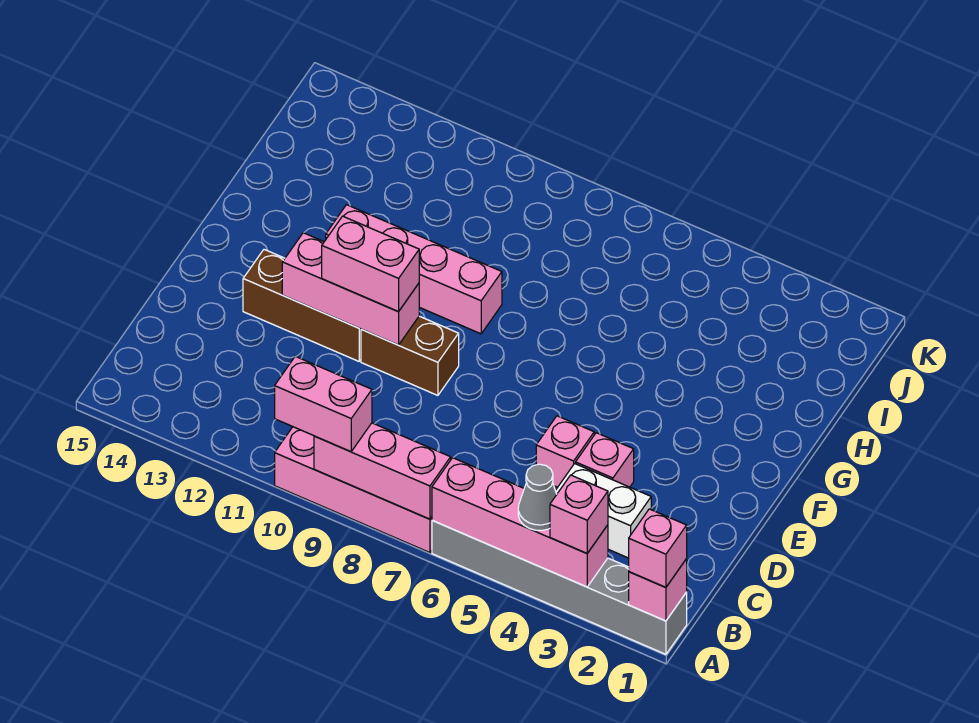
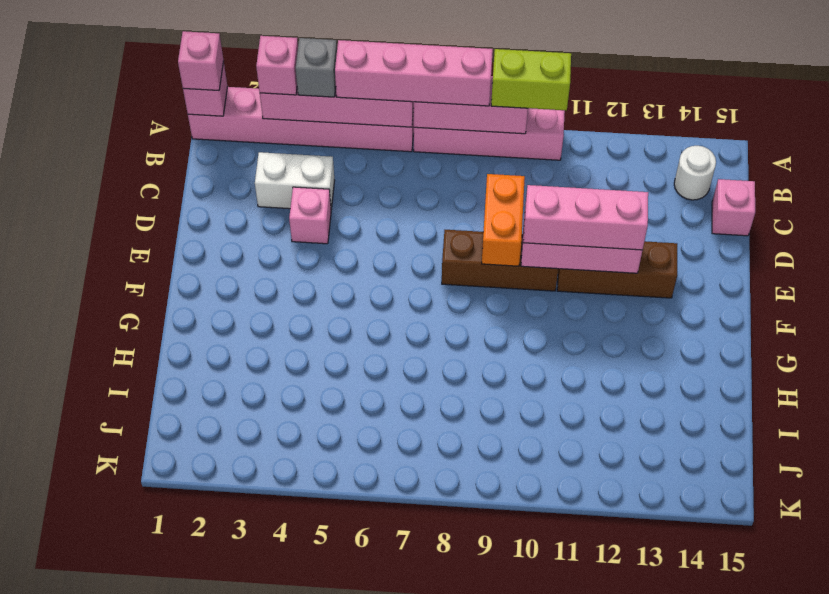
grey brick A1:A6 level 1 -> pink brick A1:A6 level 1
grey cone A4 level 3 -> grey brick A4 level 3
pink brick A9:A10 level 3 -> lime brick A9:A10 level 3
none -> white round brick B14 level 1
pink brick D5 level 1 -> pink brick C15 level 1
none -> orange brick D9:E9 level 2
brown brick E9:E10 level 1 -> brown brick E8:E10 level 1
pink brick E10:E11 level 3 -> pink brick E10:E12 level 3
pink brick G9:G12 level 1 -> pink brick A5:A8 level 3

